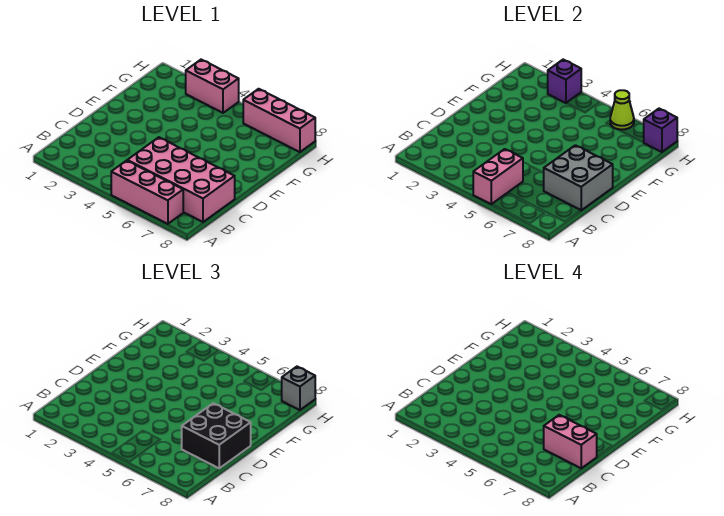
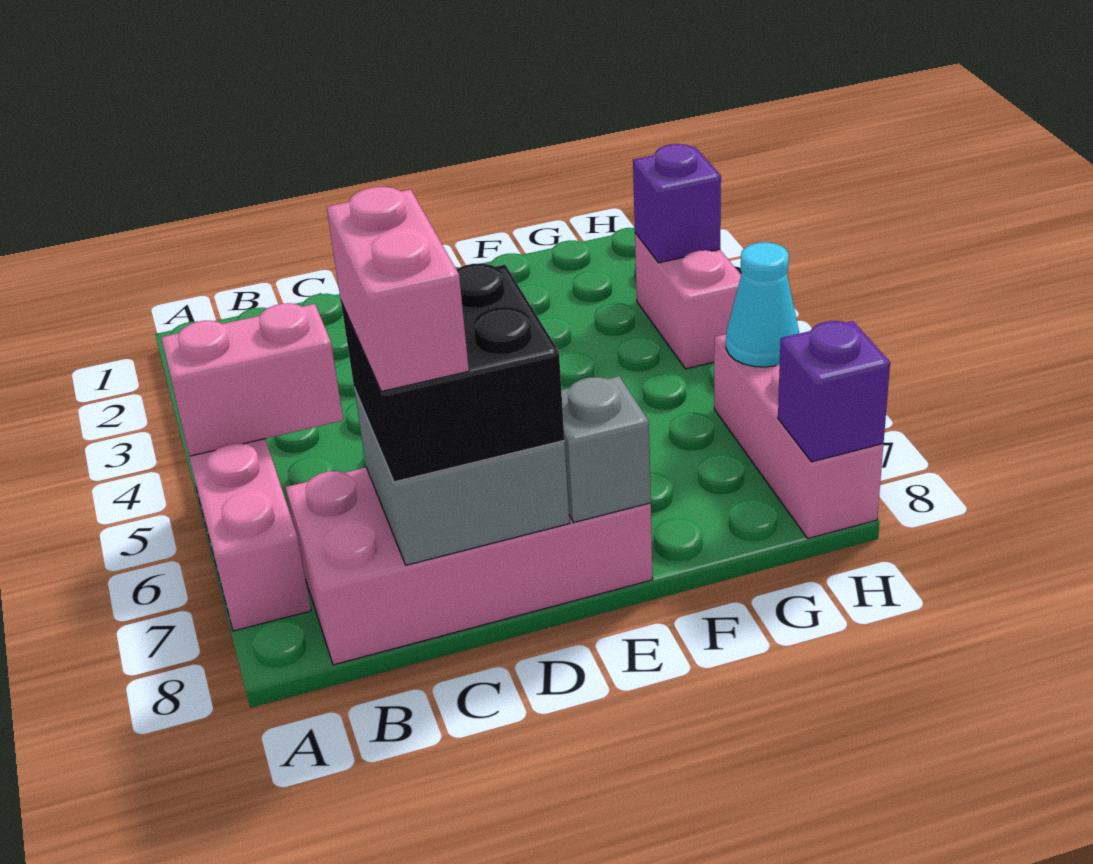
pink brick B5:C8 level 1 -> pink brick B7:E8 level 1
lime cone H6 level 2 -> cyan cone H6 level 2
grey brick H8 level 3 -> grey brick E8 level 2

